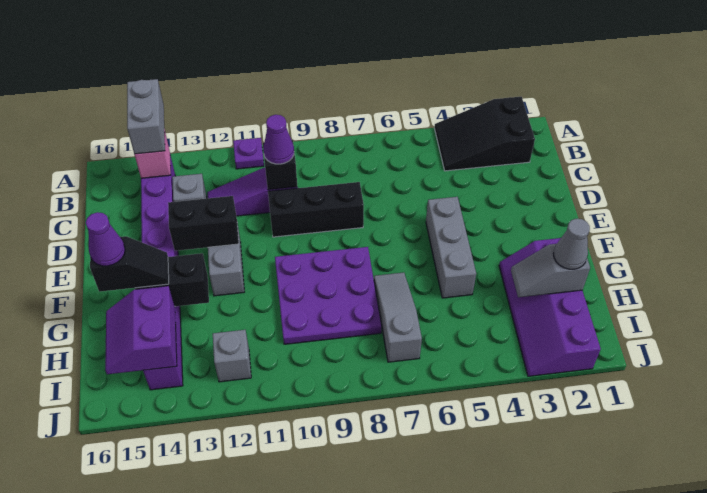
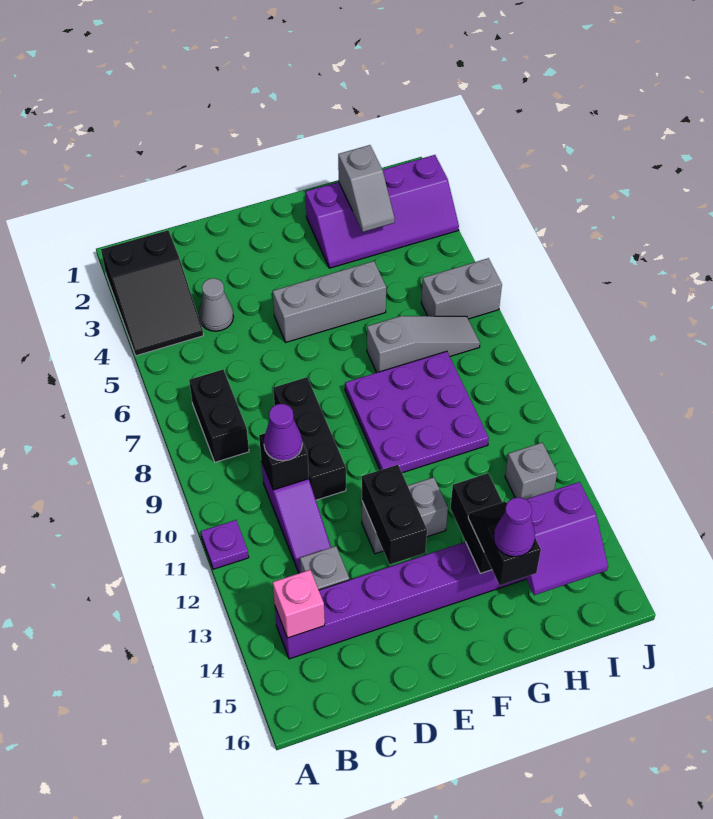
grey brick A14:B14 level 3 -> grey brick I6:J6 level 1
none -> black brick B7:B8 level 1
grey slope G7:I7 level 1 top I -> grey slope G7:I7 level 1 top G
grey cone H2 level 3 -> grey cone C4 level 1

